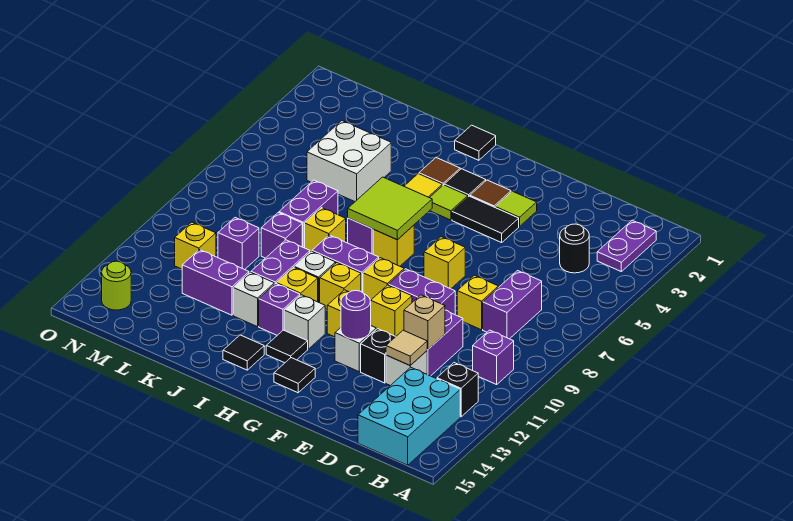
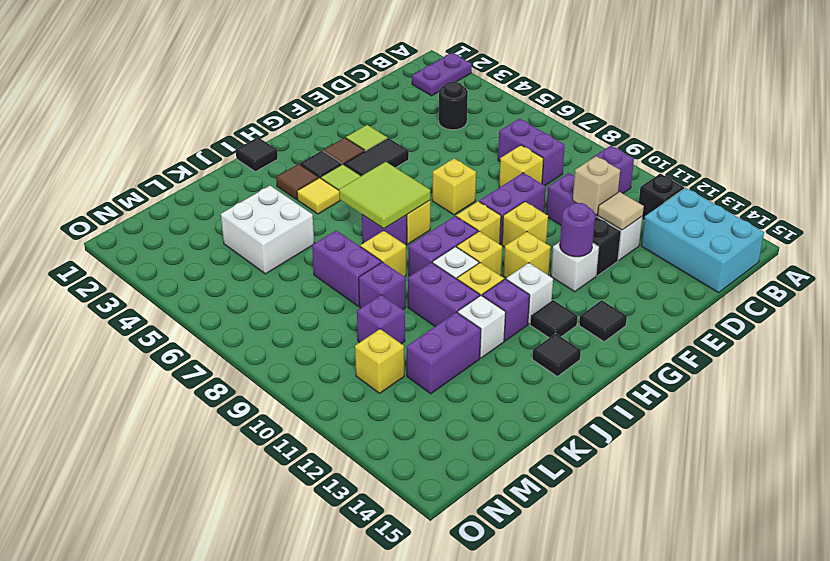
purple plate B2:B3 level 1 -> purple plate A2:B2 level 1
lime round brick N14 level 1 -> none

